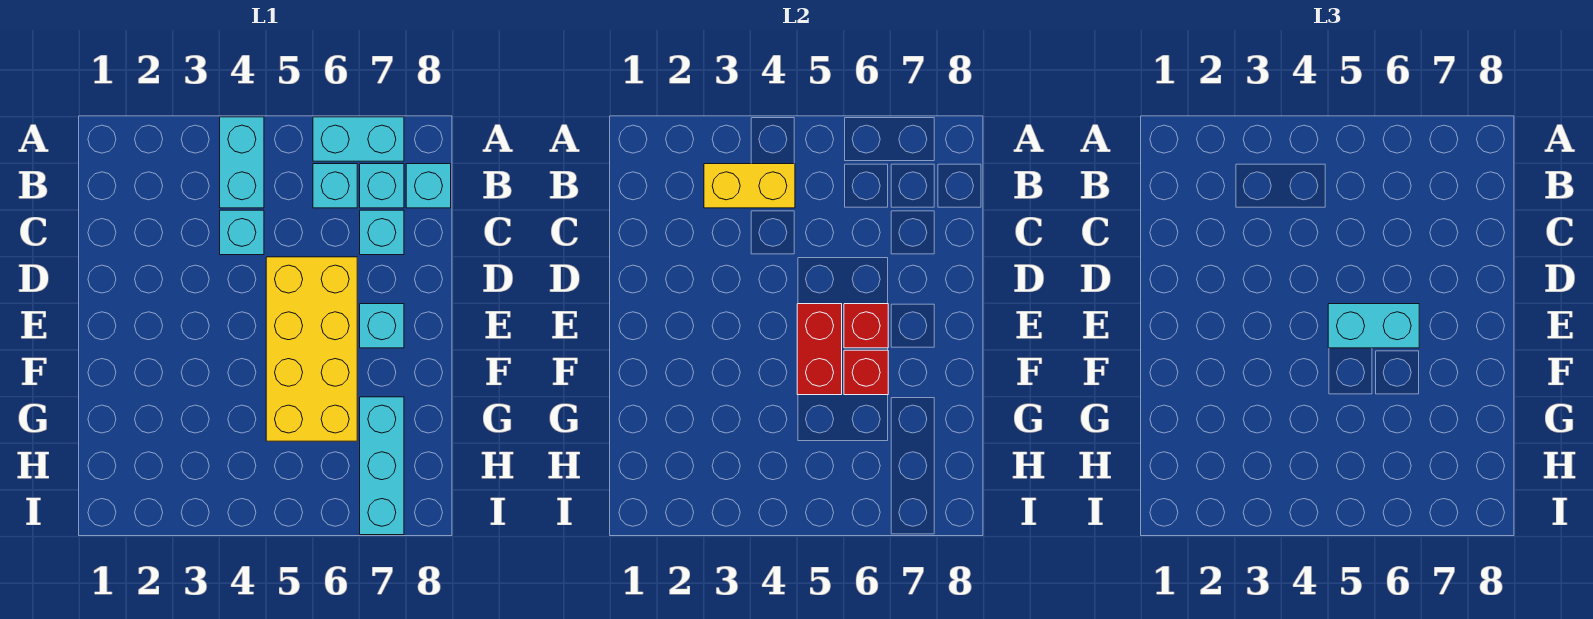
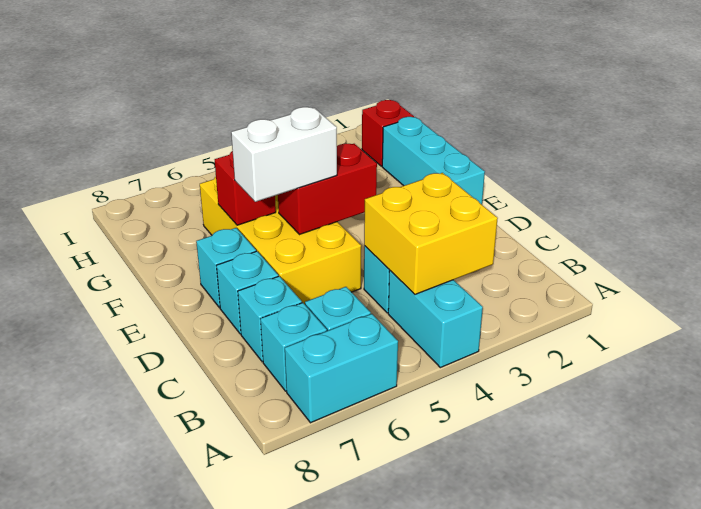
yellow brick B3:B4 level 2 -> yellow brick B3:C4 level 2
cyan brick B8 level 1 -> cyan brick D7 level 1
red brick E5:F5 level 2 -> red brick E4:E5 level 2
cyan brick E5:E6 level 3 -> white brick E5:E6 level 3
red brick E6 level 2 -> red brick H1 level 1
cyan brick G7:I7 level 1 -> cyan brick E1:G1 level 1

